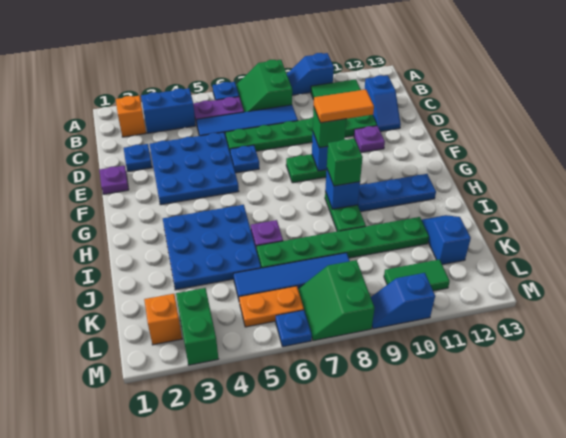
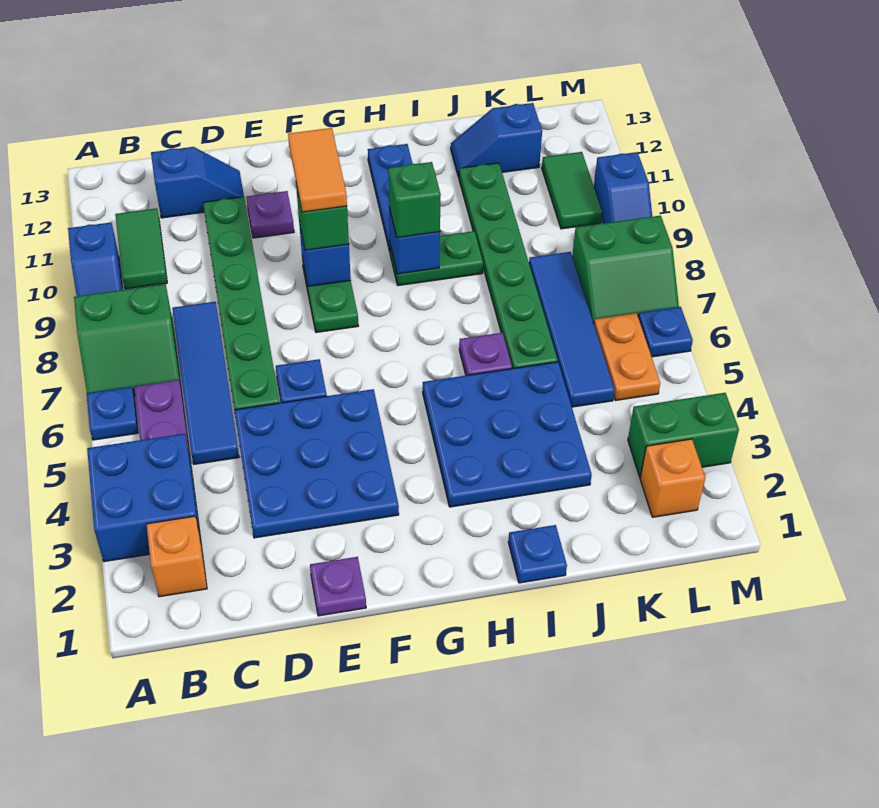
blue brick B3:B4 level 1 -> blue brick A3:B4 level 1
blue plate D2 level 1 -> blue plate I1 level 1

